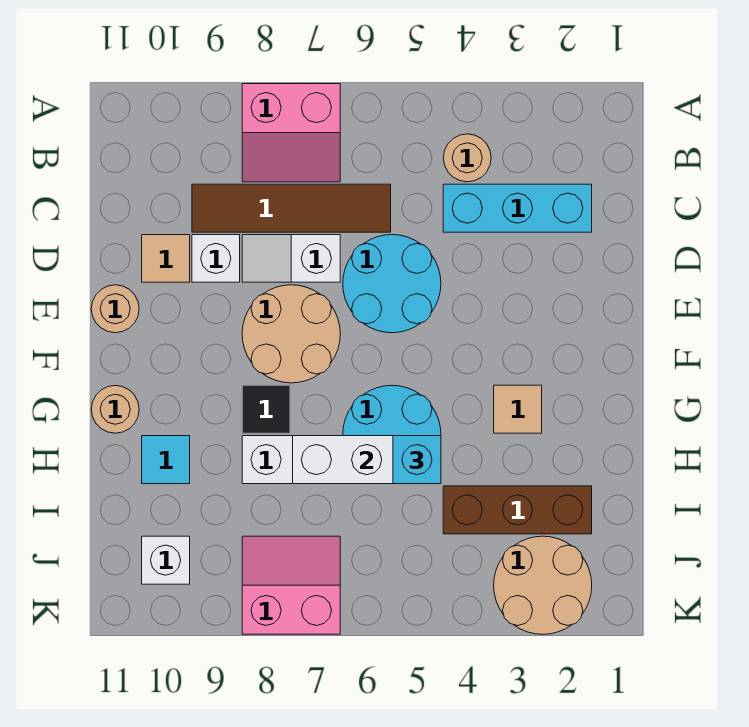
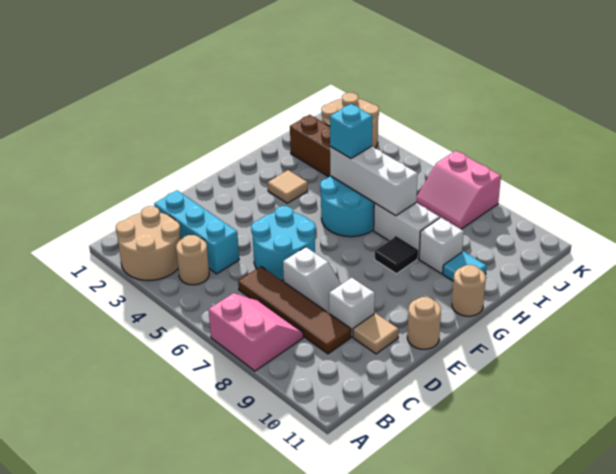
tan round brick E7:F8 level 1 -> tan round brick A2:B3 level 1
white brick J10 level 1 -> white brick H9 level 1

